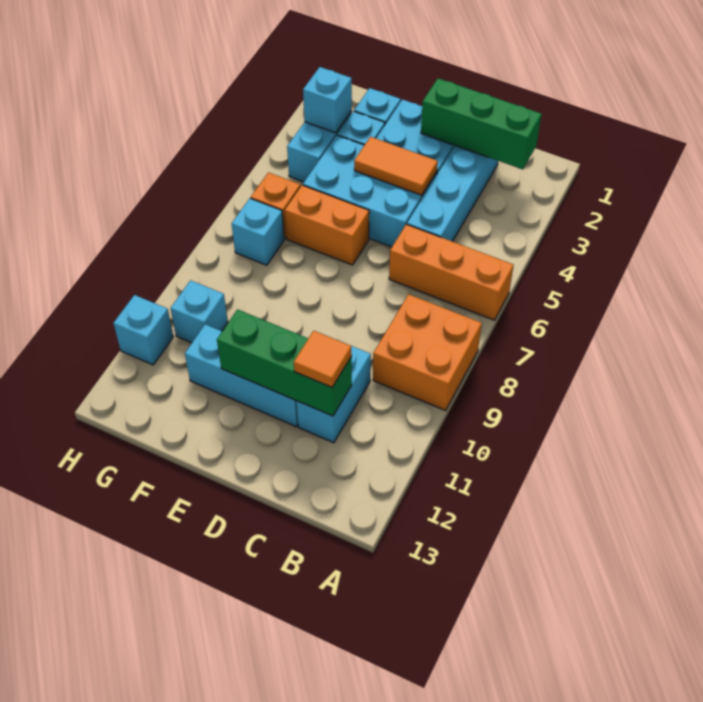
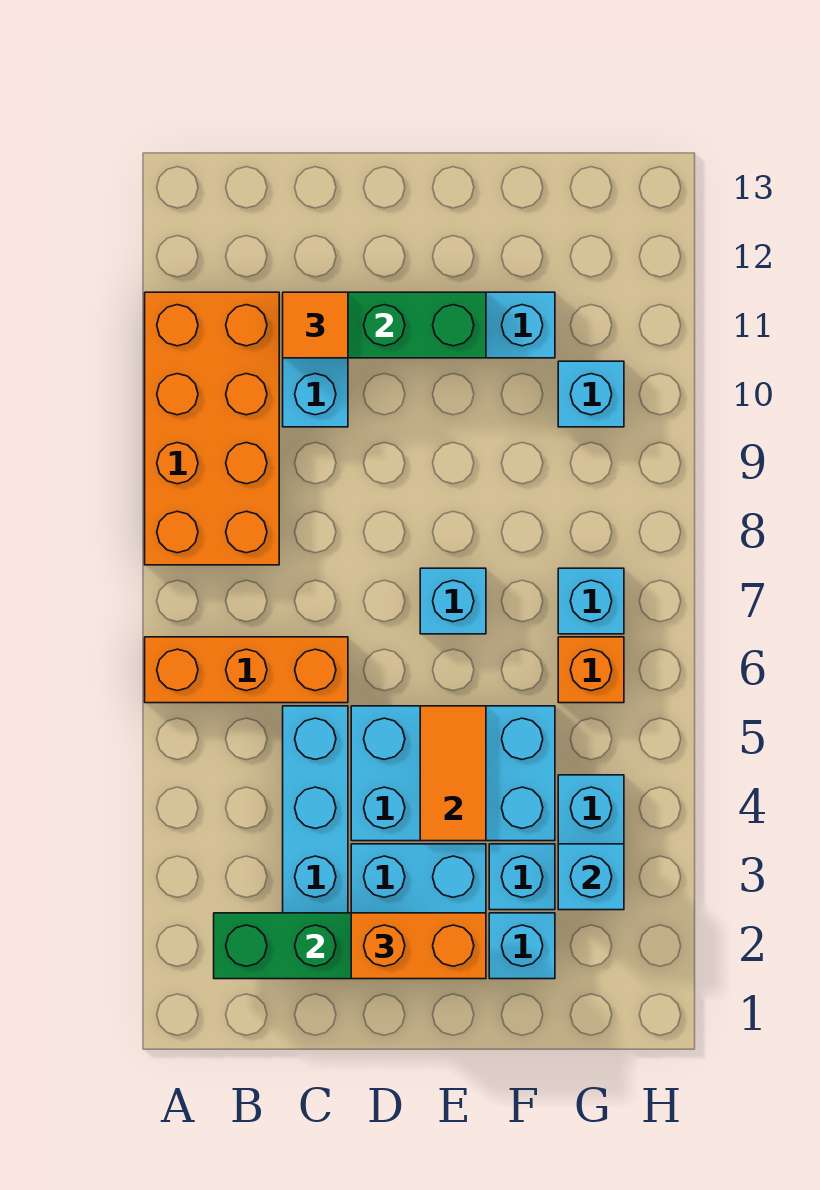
orange brick A8:B9 level 1 -> orange brick A8:B11 level 1
orange tile D4:E4 level 2 -> orange tile E4:E5 level 2
orange brick E6:F6 level 1 -> orange brick D2:E2 level 3
cyan brick H11 level 1 -> cyan brick E7 level 1

